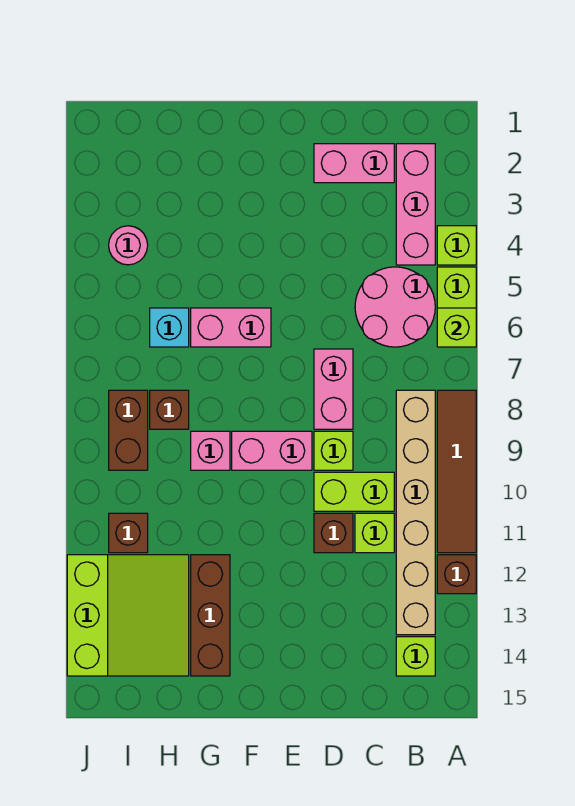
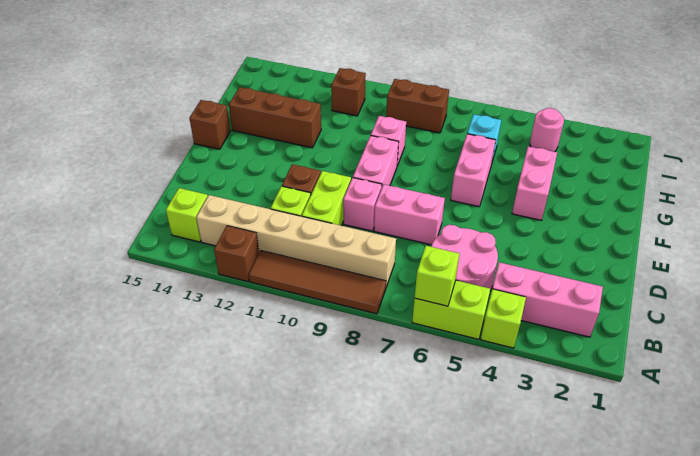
pink brick C2:D2 level 1 -> pink brick F4:G4 level 1
lime brick D9 level 1 -> pink brick D9 level 1
brown brick H8 level 1 -> brown brick F15 level 1
lime slope H12:J14 level 1 top J -> none

